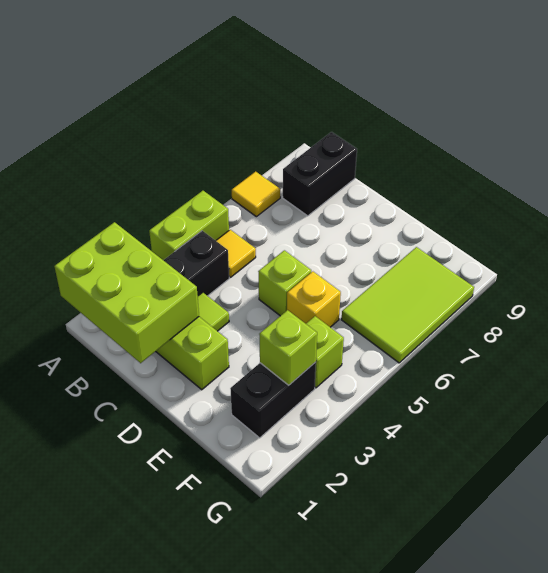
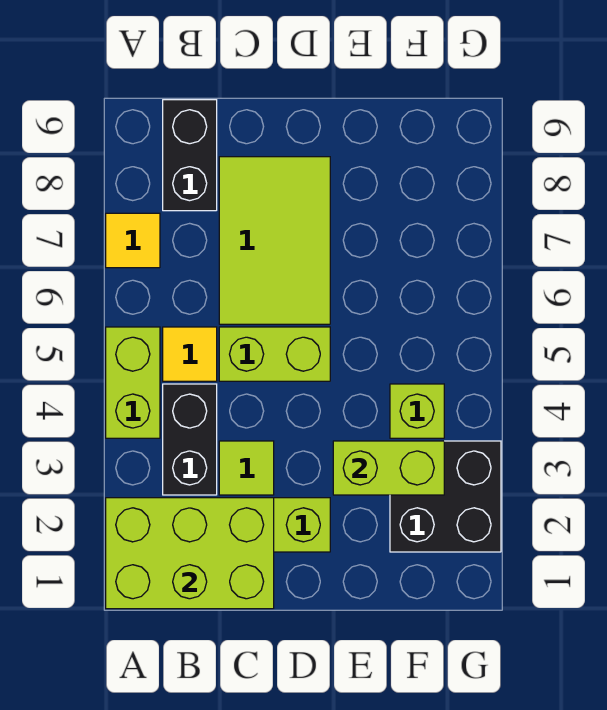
lime brick D5 level 1 -> lime brick C5:D5 level 1
yellow brick E5 level 1 -> none
black brick F2:F3 level 1 -> black brick F2:G3 level 1
lime brick F3 level 2 -> lime brick E3:F3 level 2
lime tile F6:G8 level 1 -> lime tile C6:D8 level 1

